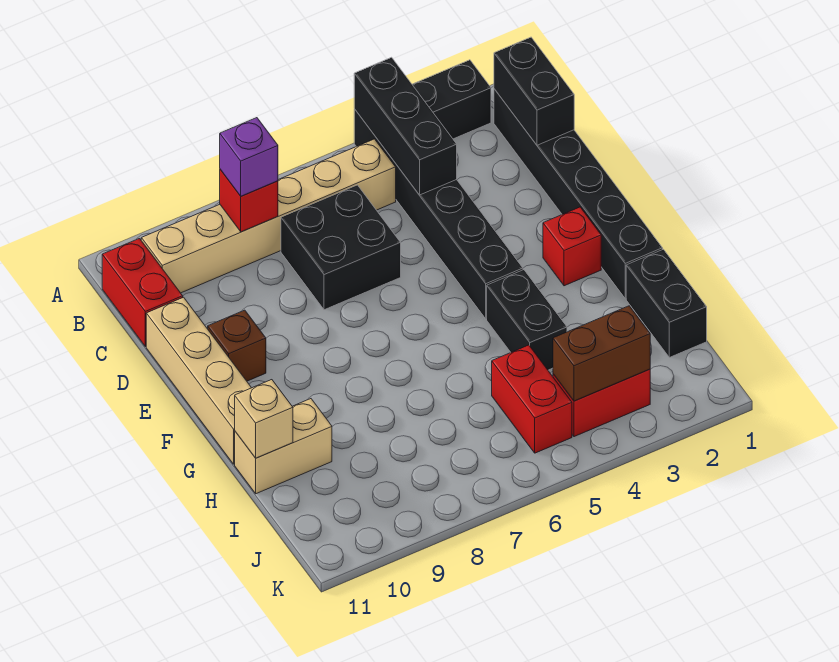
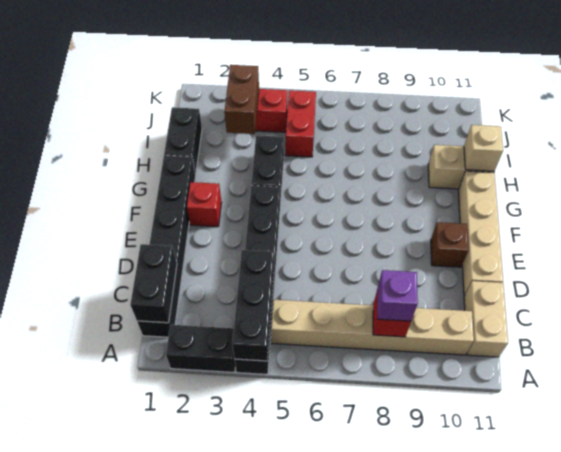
red brick B11:C11 level 1 -> tan brick B11:C11 level 1
black brick C6:D7 level 1 -> none
brown brick J3:J4 level 2 -> brown brick I3:J3 level 2

